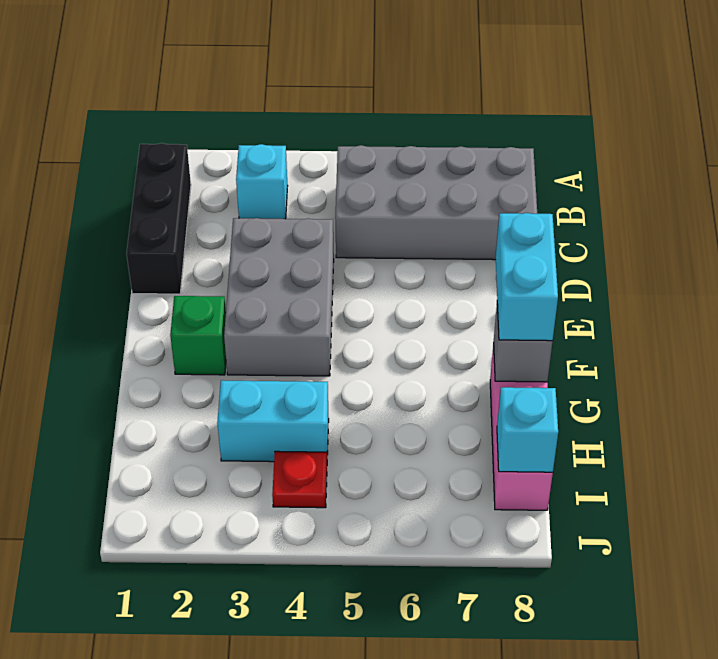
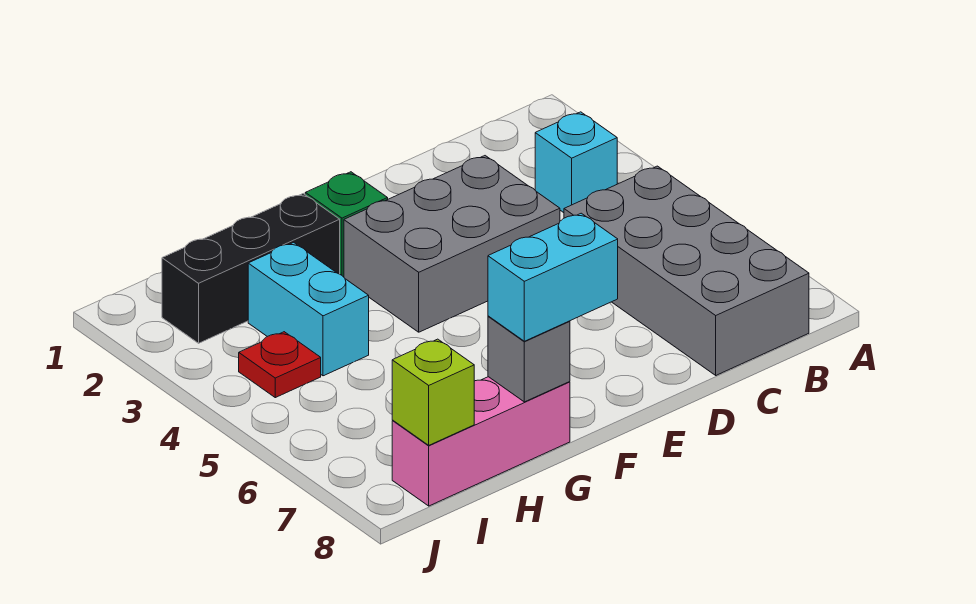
black brick B1:D1 level 1 -> black brick G2:I2 level 1
cyan brick I8 level 2 -> lime brick I8 level 2

